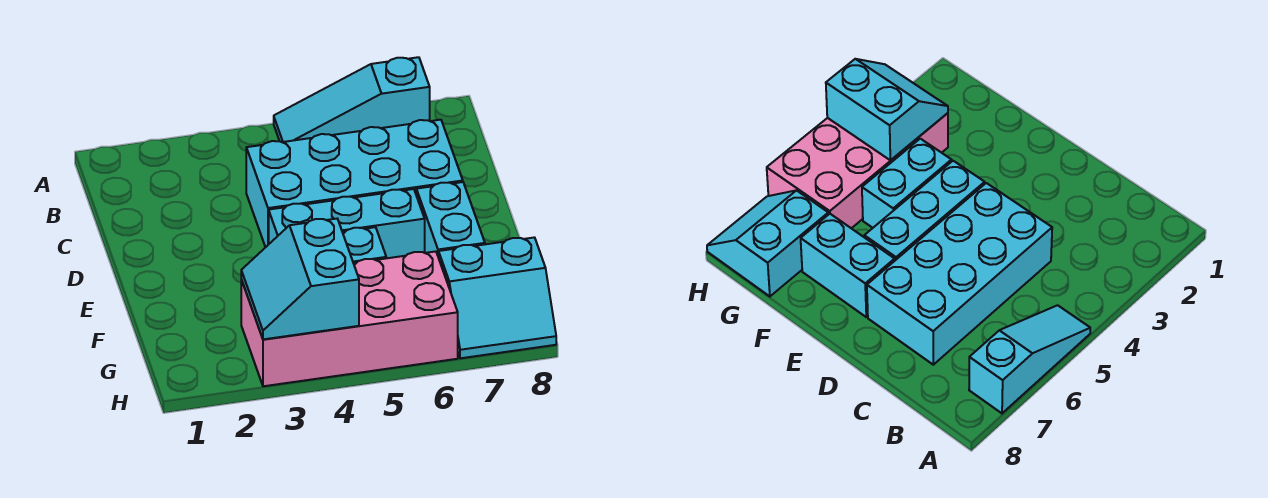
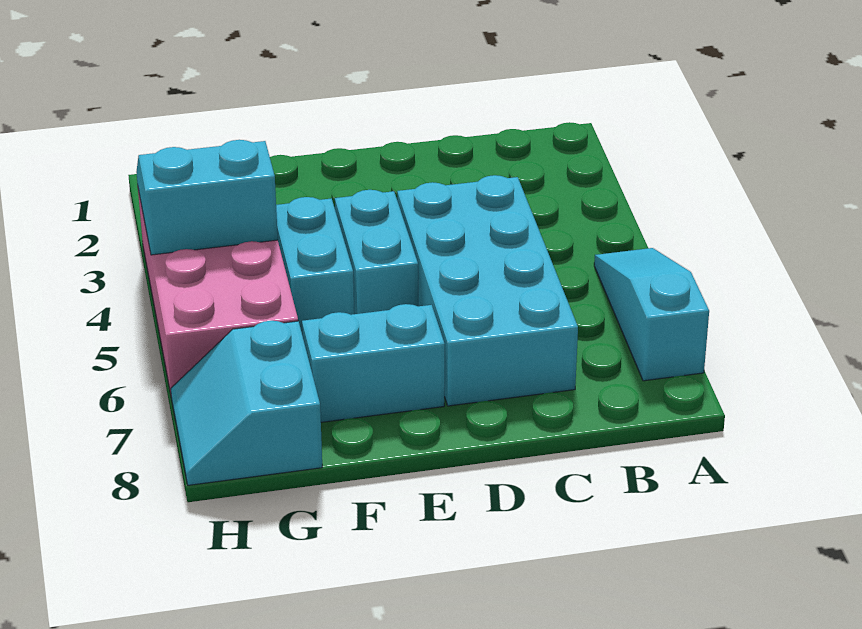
cyan brick E4:E6 level 1 -> cyan brick E4:E5 level 1

